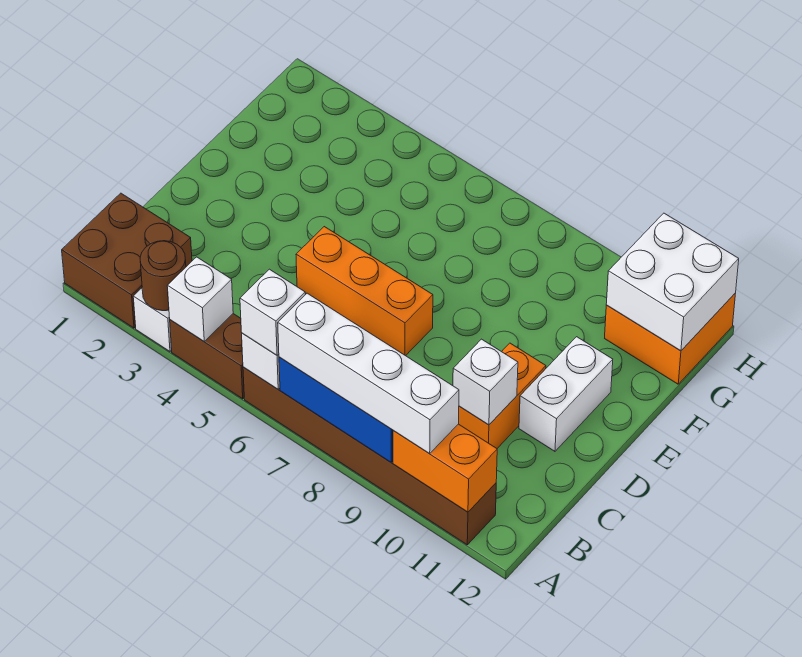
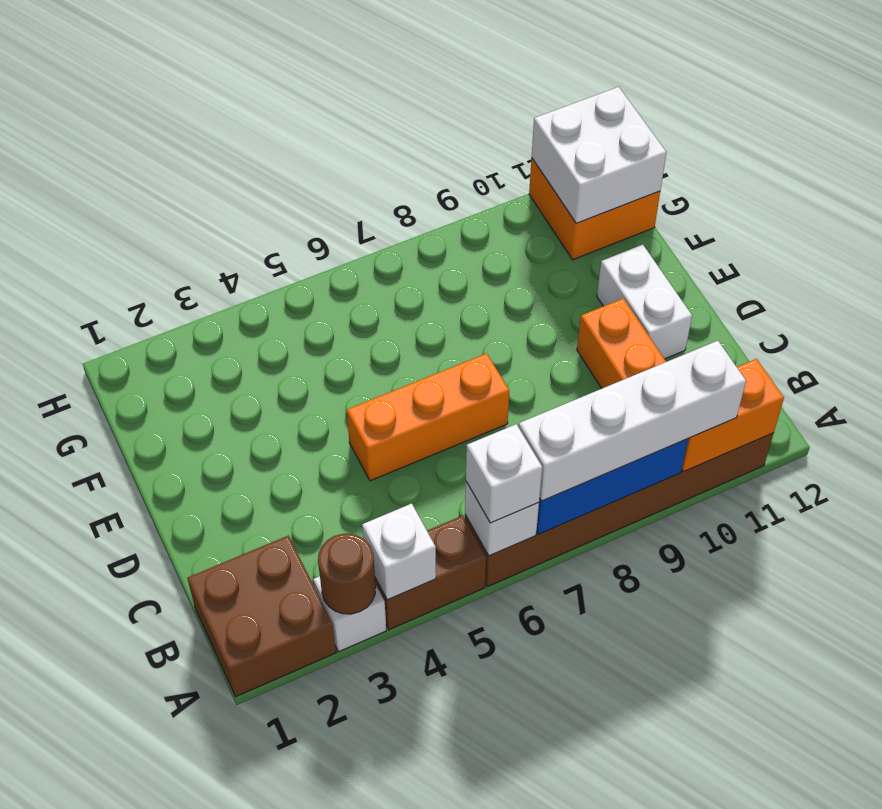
white brick C10 level 2 -> none

